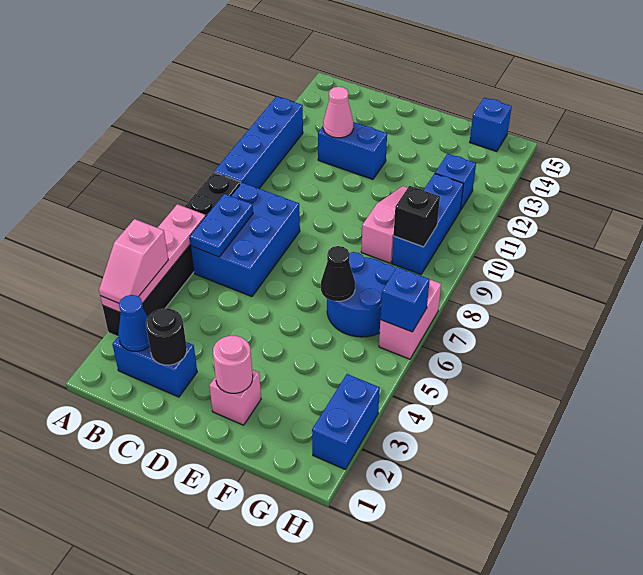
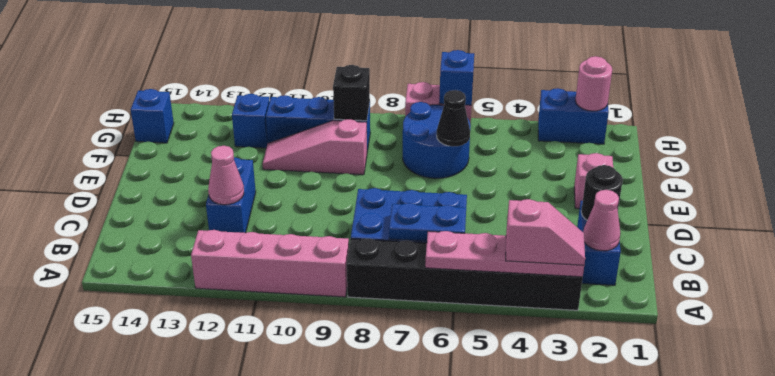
blue brick A9:A12 level 1 -> pink brick A9:A12 level 1
blue cone B2 level 2 -> pink cone B2 level 2
pink round brick E2 level 2 -> pink round brick H2 level 2

